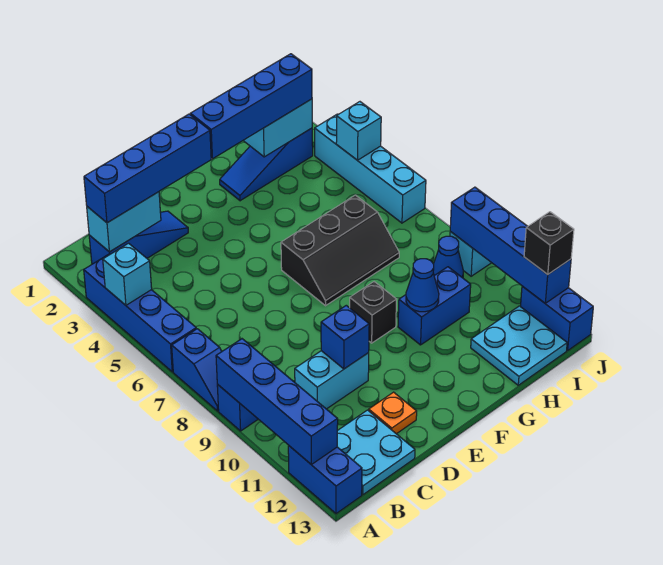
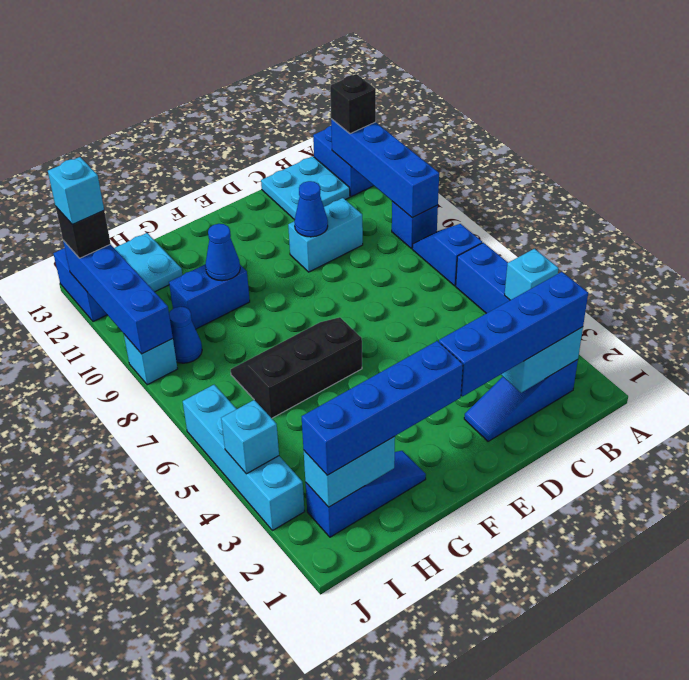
blue brick D10 level 2 -> blue cone D10 level 2
orange plate D12 level 1 -> none
black brick F9 level 1 -> black brick A12 level 3
none -> cyan brick J12 level 4

